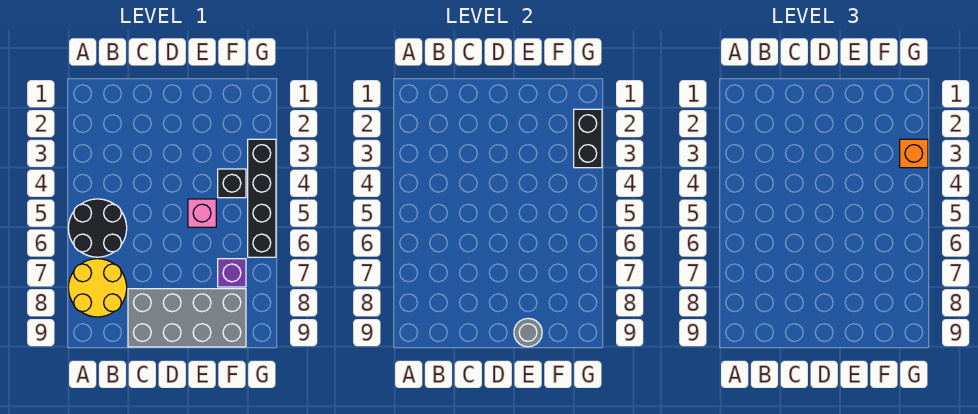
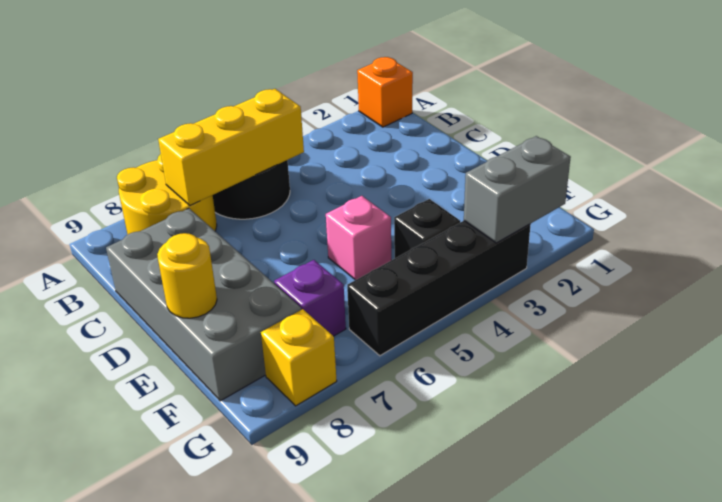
none -> yellow brick B5:B7 level 2
grey round brick E9 level 2 -> yellow round brick E9 level 2
black brick G2:G3 level 2 -> grey brick G2:G3 level 2
orange brick G3 level 3 -> orange brick A1 level 1
none -> yellow brick G8 level 1

